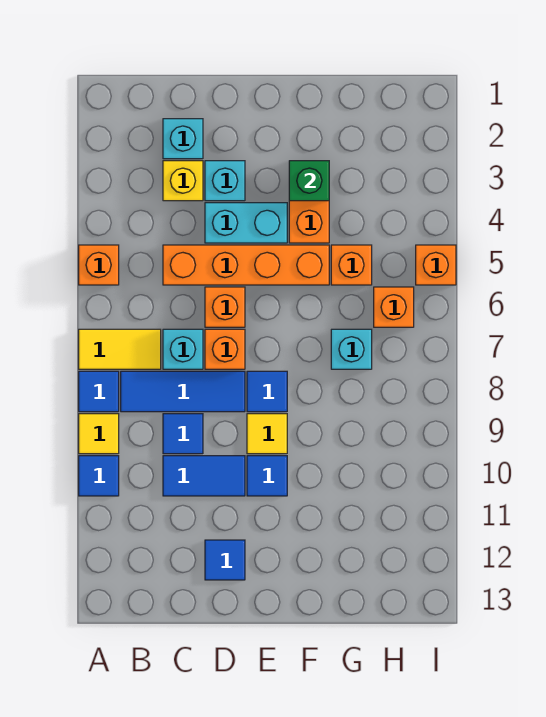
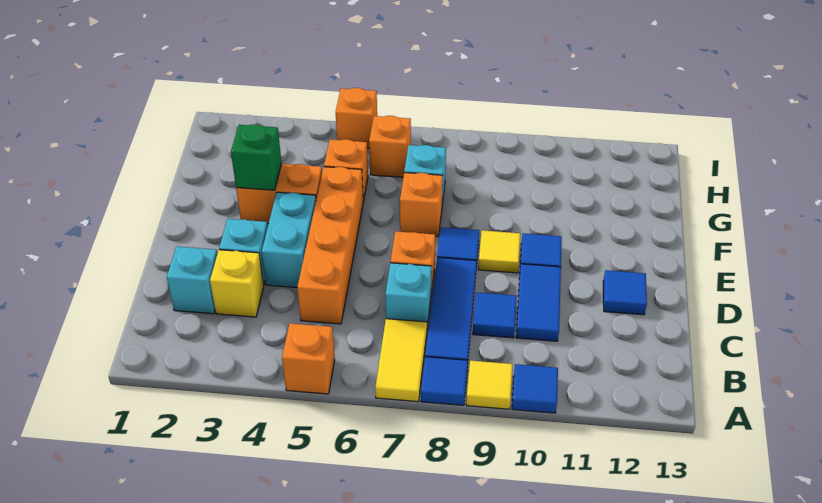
orange brick D6 level 1 -> orange brick F7 level 1

